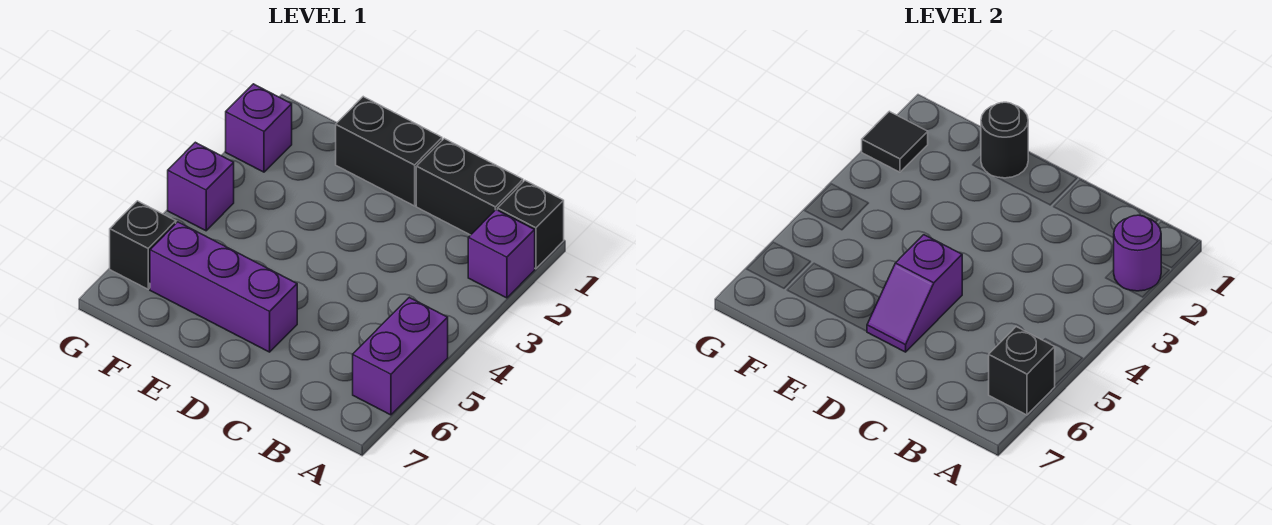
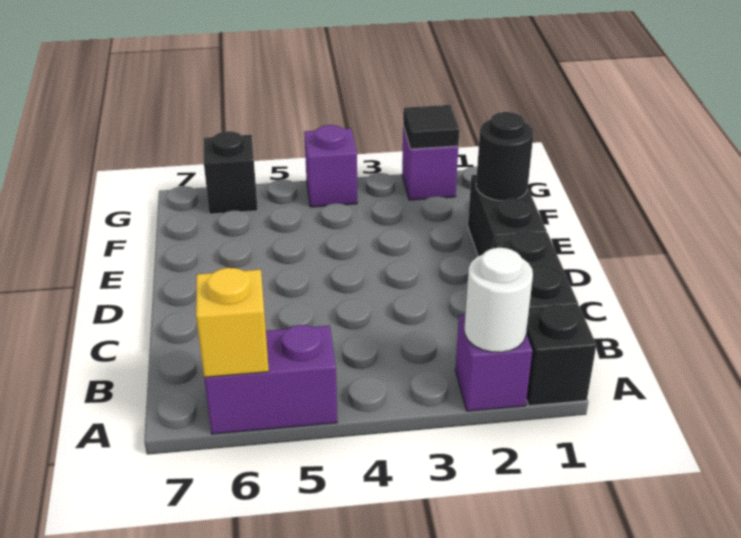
purple round brick A2 level 2 -> white round brick A2 level 2
black brick A6 level 2 -> yellow brick A6 level 2
purple slope D5:D6 level 2 top 5 -> none
purple brick D6:F6 level 1 -> none

